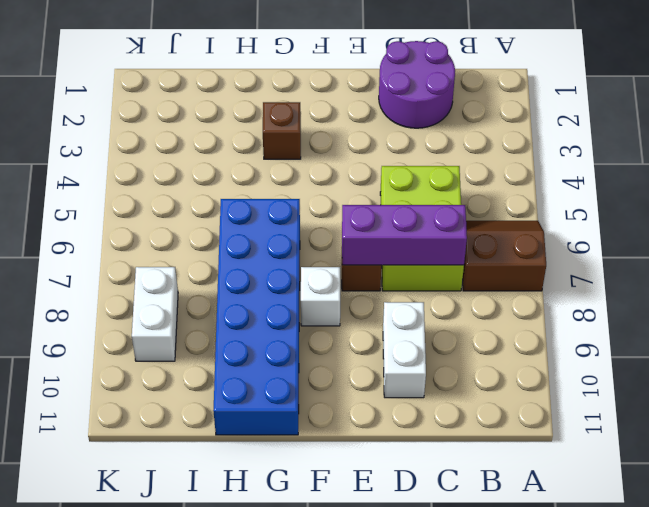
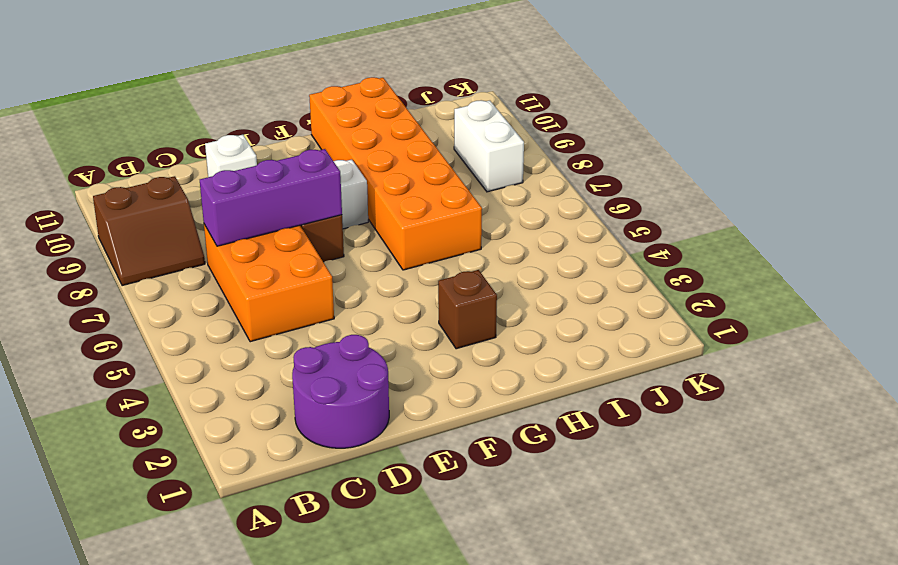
brown slope A6:B7 level 1 top 7 -> brown slope A8:B9 level 1 top 9
lime brick C5:D7 level 1 -> orange brick C5:D7 level 1
white brick D9:D10 level 1 -> white brick D10 level 1
blue brick G6:H11 level 1 -> orange brick G6:H11 level 1

